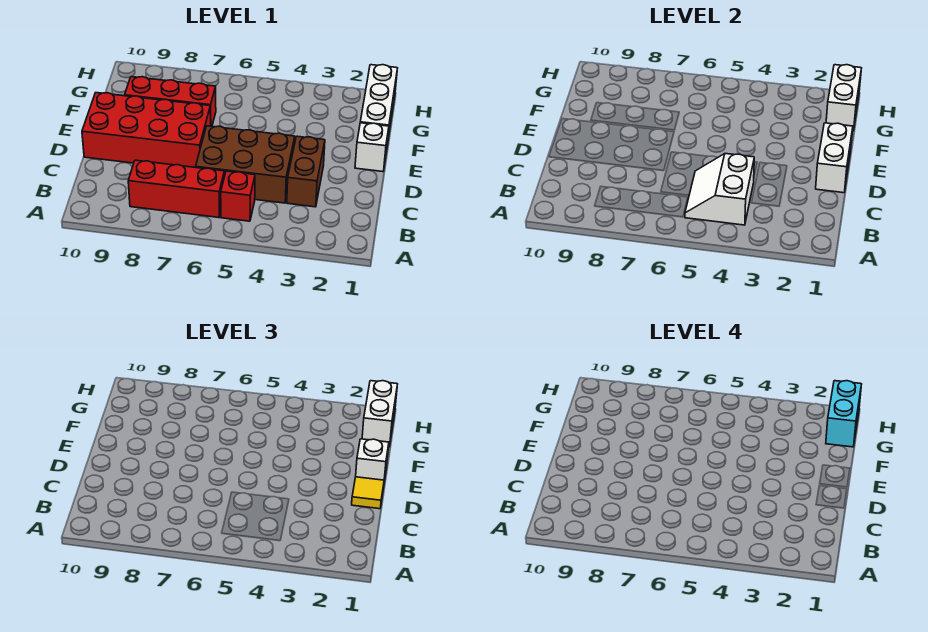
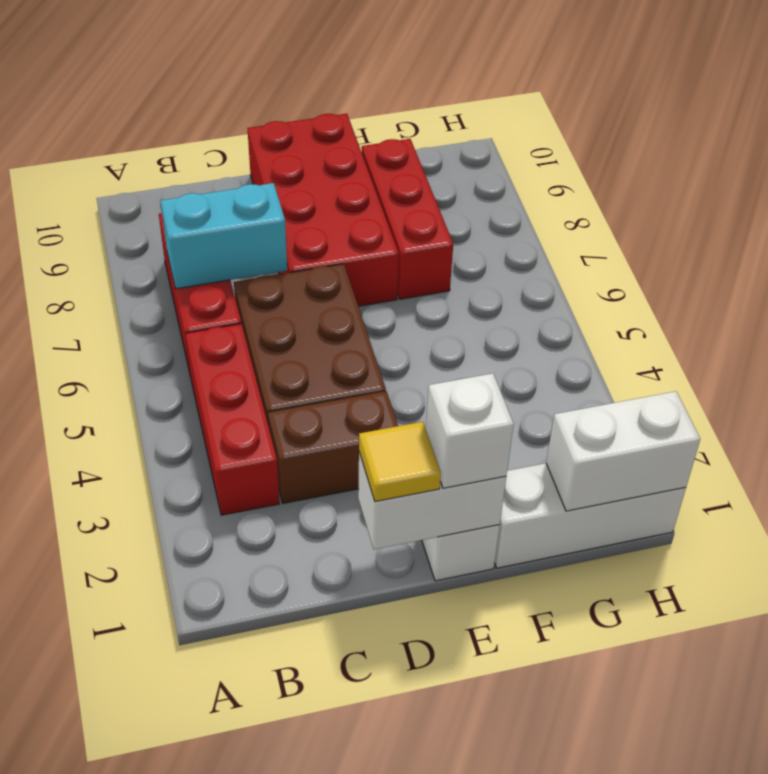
white slope B4:C5 level 2 top 4 -> none
red brick B5 level 1 -> red brick B3:B5 level 1
white brick G1:H1 level 3 -> none
cyan brick G1:H1 level 4 -> cyan brick B7:C7 level 2

